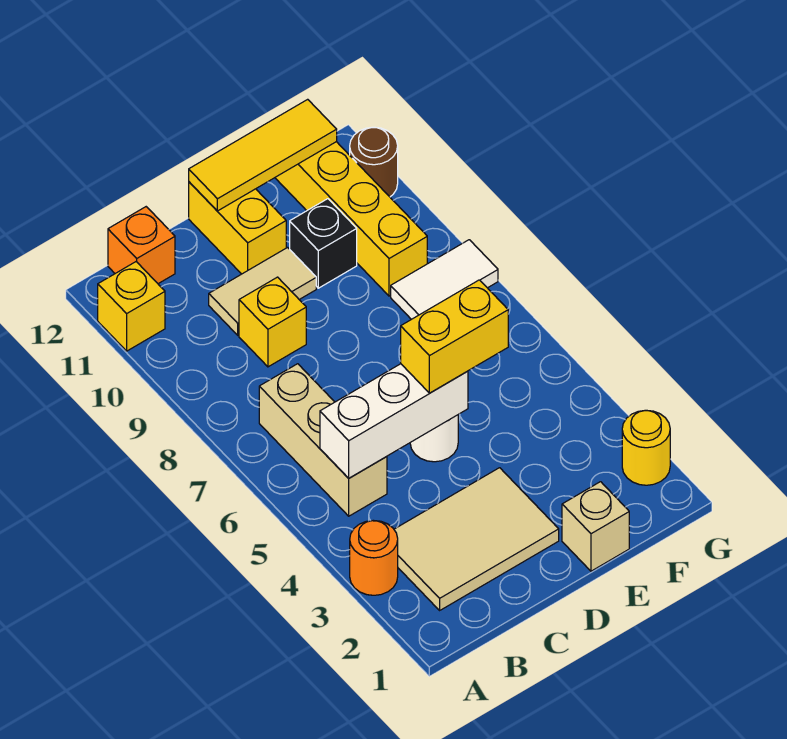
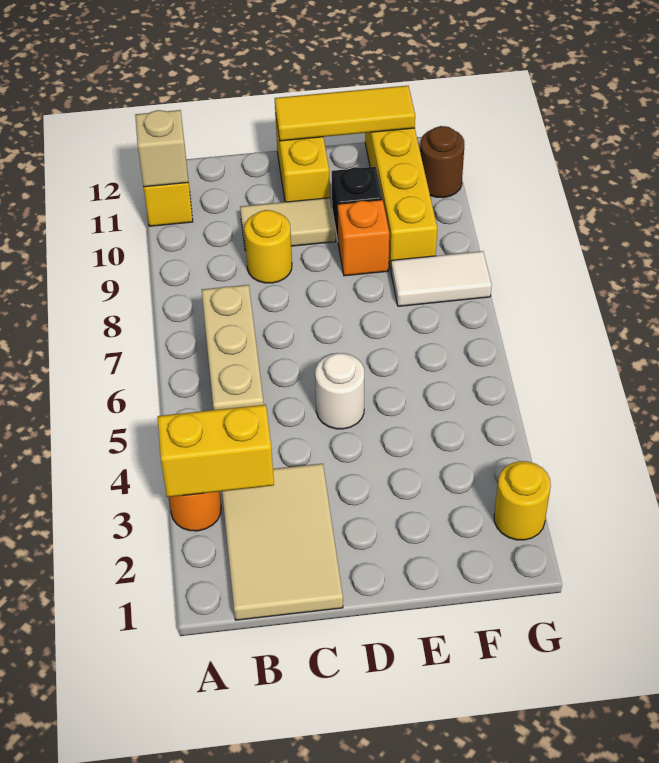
tan tile B2:D3 level 1 -> tan tile B1:C3 level 1
white brick B5:D5 level 2 -> none
orange brick B12 level 1 -> orange brick E9 level 1
yellow brick C9 level 1 -> yellow round brick C9 level 1
yellow brick D5:E5 level 3 -> yellow brick A3:B3 level 2
tan brick E1 level 1 -> tan brick A11 level 2

